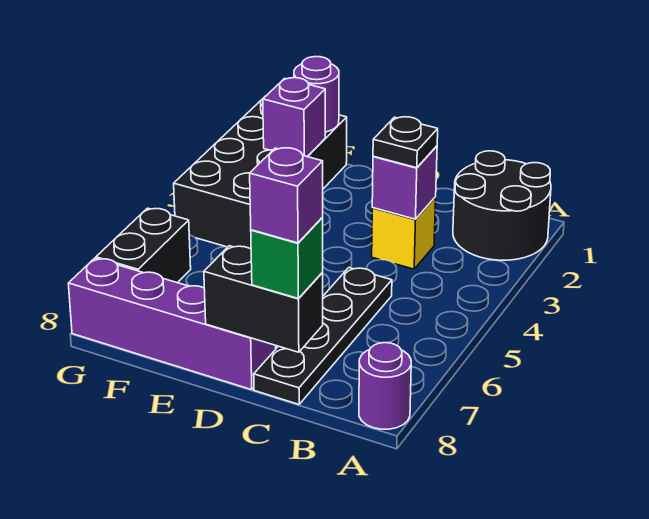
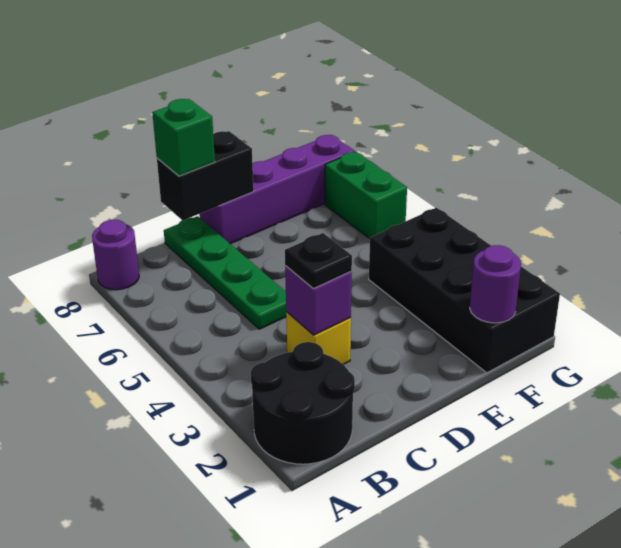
black plate C5:C8 level 1 -> green plate C5:C8 level 1
purple brick C8 level 4 -> none
purple brick F2 level 2 -> none
black brick G6:G7 level 1 -> green brick G6:G7 level 1

